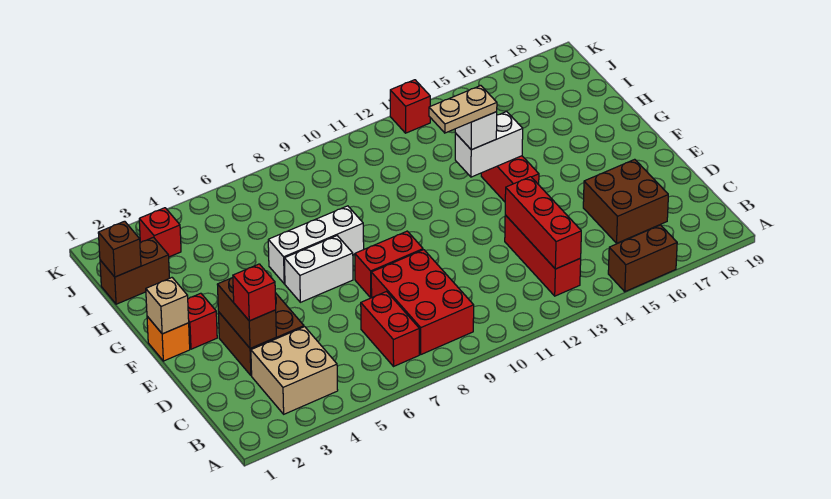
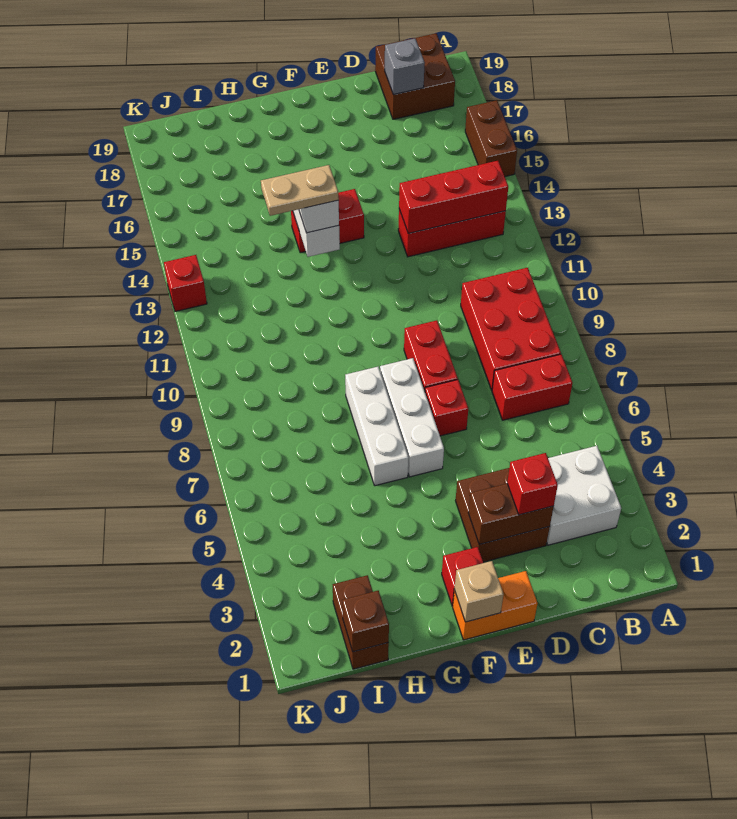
tan brick B3:C4 level 1 -> white brick B3:C4 level 1
red brick B8:D9 level 1 -> red brick B8:C10 level 1
brown brick C16:D17 level 1 -> brown brick B18:C19 level 1
none -> grey brick C18 level 2
orange brick F1 level 1 -> orange brick E1:F1 level 1
white brick F6:F7 level 1 -> white brick F6:F8 level 1
tan plate G12:G13 level 4 -> tan plate G13:H13 level 4
red brick J3 level 1 -> red brick E7 level 1

